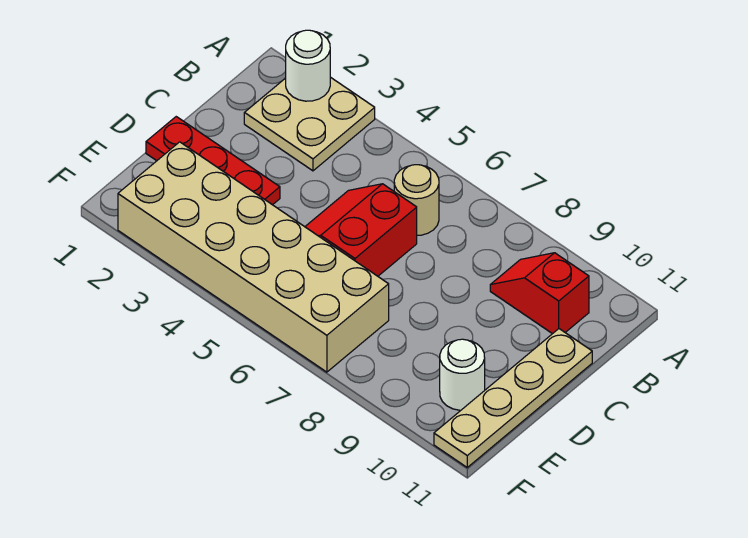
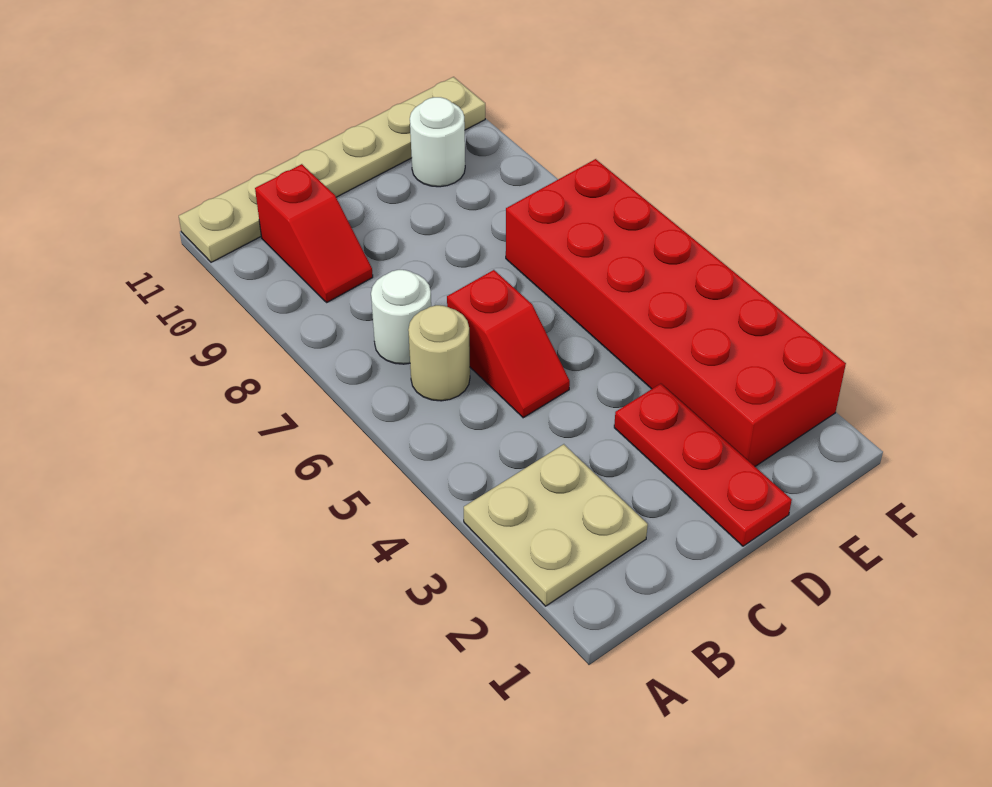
white round brick A2 level 2 -> white round brick B7 level 1
red slope C5:D6 level 1 top 6 -> red slope C5:C6 level 1 top 6
tan plate C11:F11 level 1 -> tan plate A11:F11 level 1
tan brick E2:F7 level 1 -> red brick E2:F7 level 1

